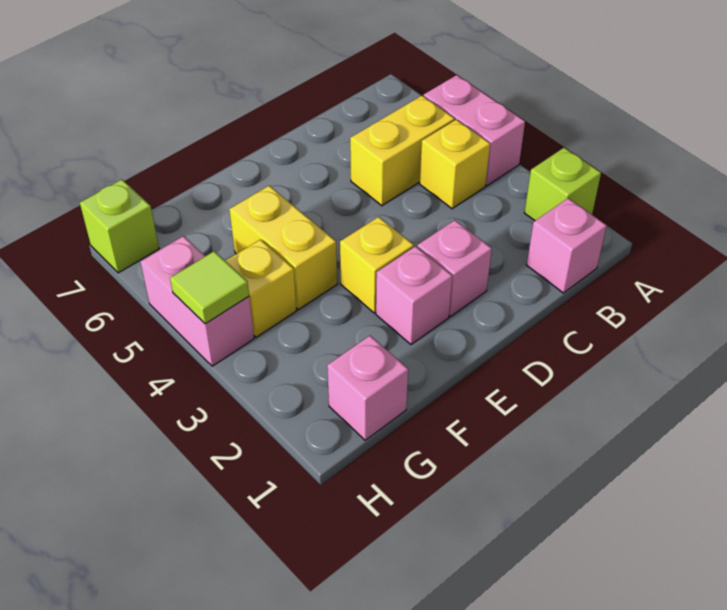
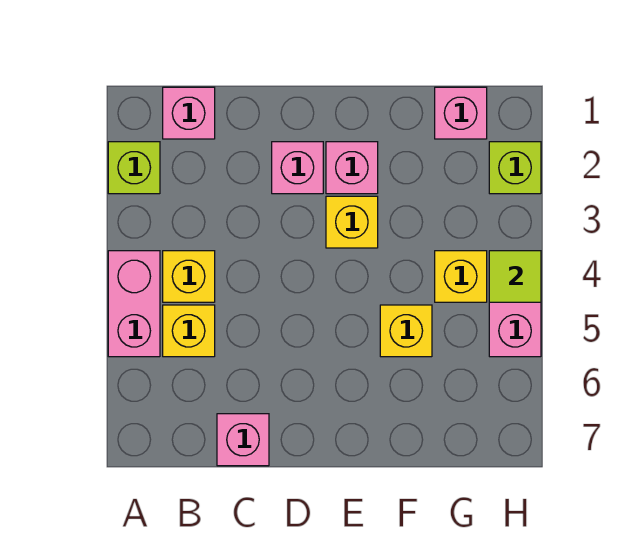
yellow brick B5:C5 level 1 -> yellow brick B5 level 1
none -> pink brick C7 level 1
yellow brick F4:F5 level 1 -> yellow brick F5 level 1
lime brick H7 level 1 -> lime brick H2 level 1

